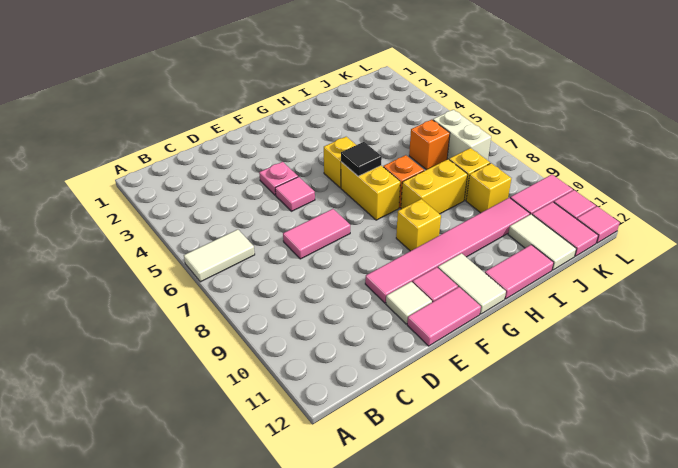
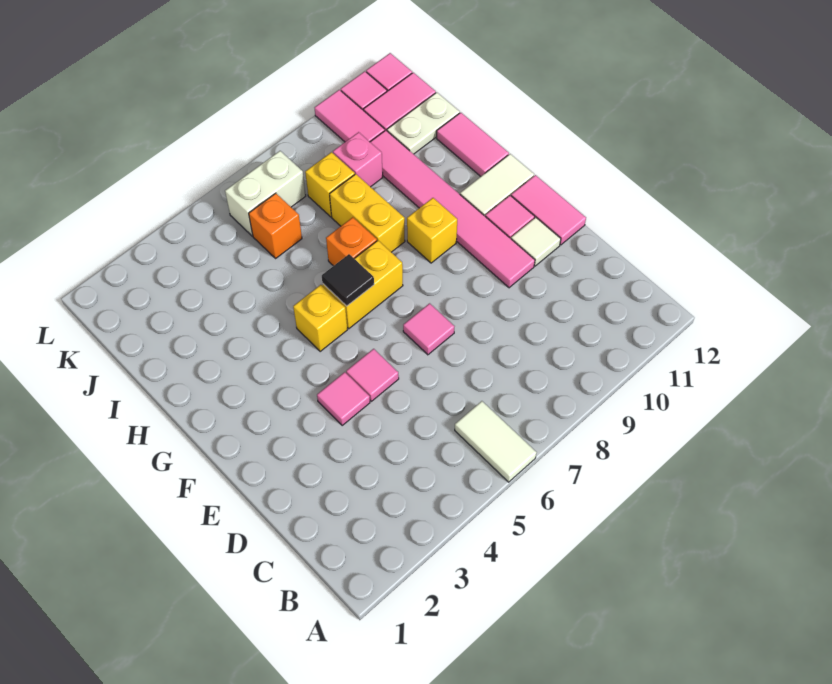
pink tile D7:E7 level 1 -> pink tile E7 level 1
pink plate E4 level 1 -> pink tile E4 level 1
yellow brick J9 level 1 -> pink brick J9 level 1
white tile J11:J12 level 1 -> white plate J11:J12 level 1

